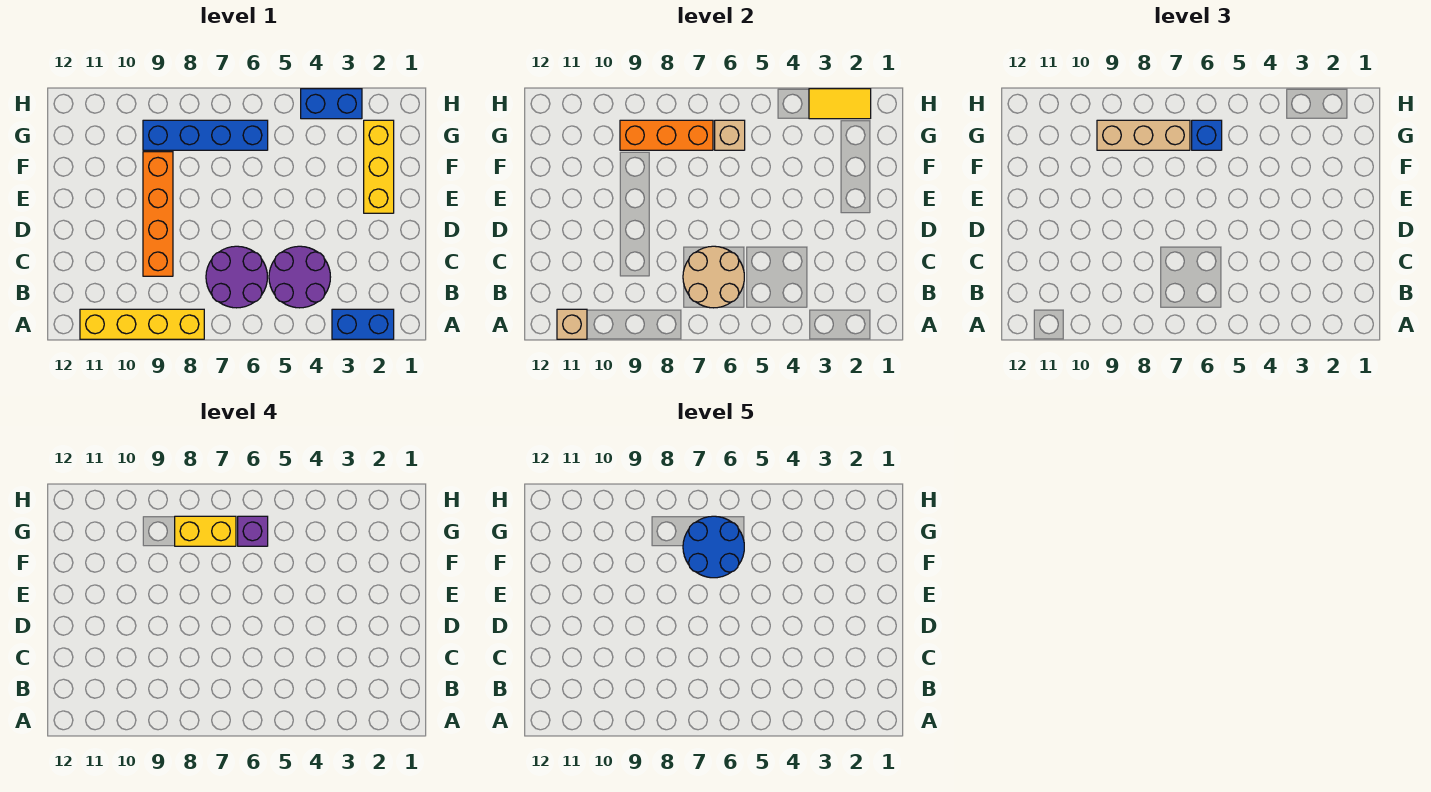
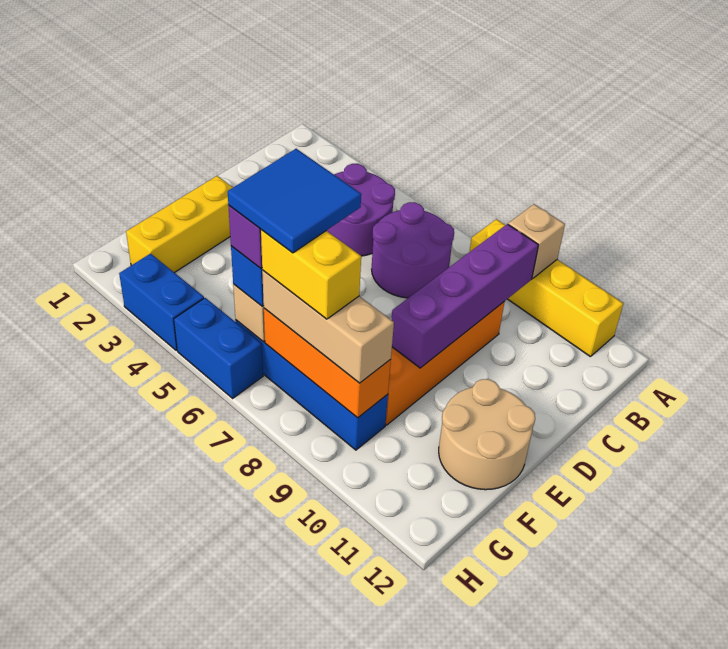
blue brick A2:A3 level 1 -> blue brick H5:H6 level 1
tan brick A11 level 2 -> tan brick A9 level 2
tan round brick B6:C7 level 2 -> tan round brick E11:F12 level 1
none -> purple brick B9:E9 level 2
blue round brick F6:G7 level 5 -> blue tile F6:G7 level 5
yellow tile H2:H3 level 2 -> none

